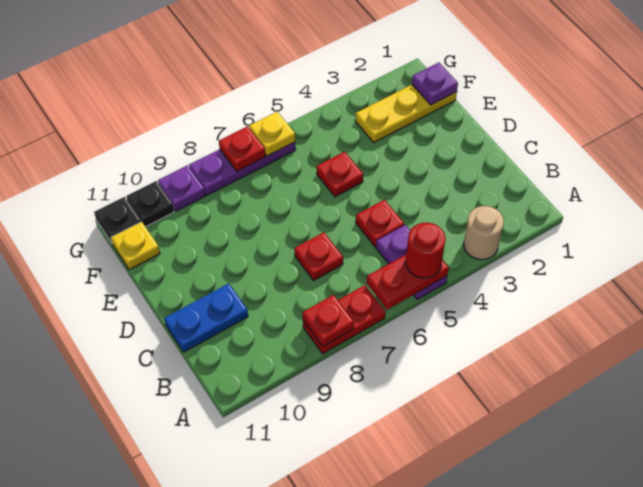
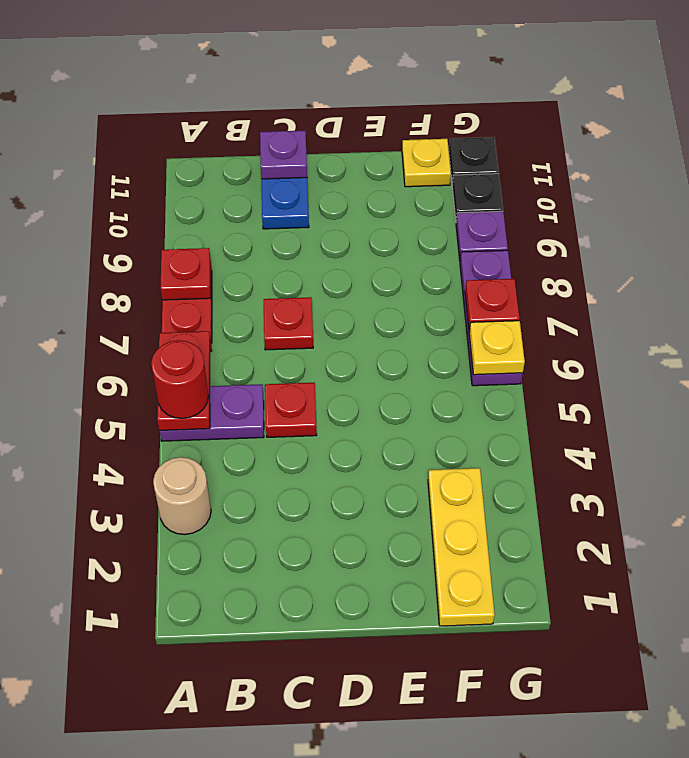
red plate E5 level 1 -> none
purple plate F1 level 2 -> purple plate C11 level 2

